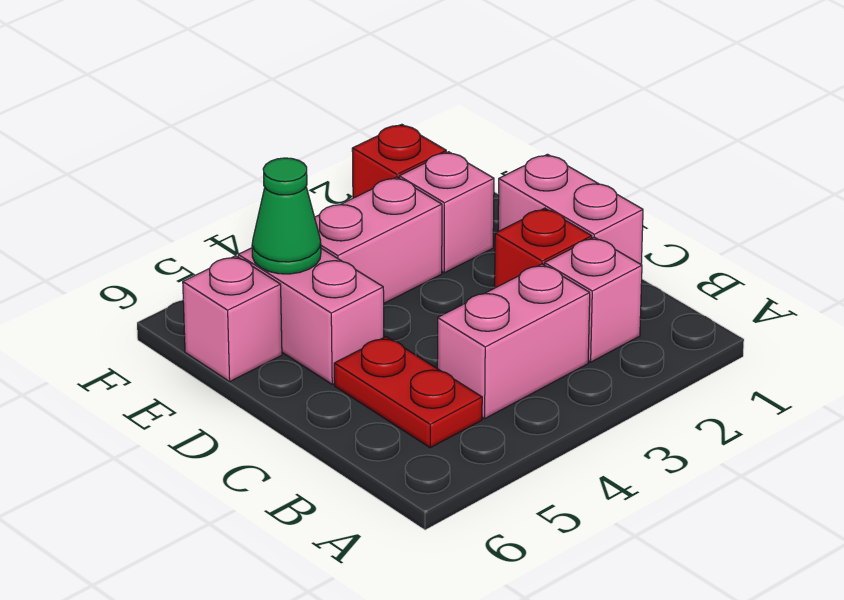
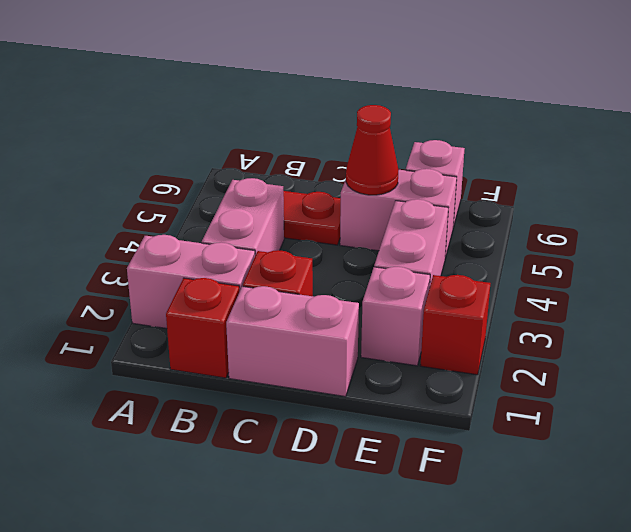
none -> red brick B1 level 1
pink brick B2 level 1 -> pink brick A2:B2 level 1
none -> red cone D5 level 2
green cone E5 level 2 -> none

